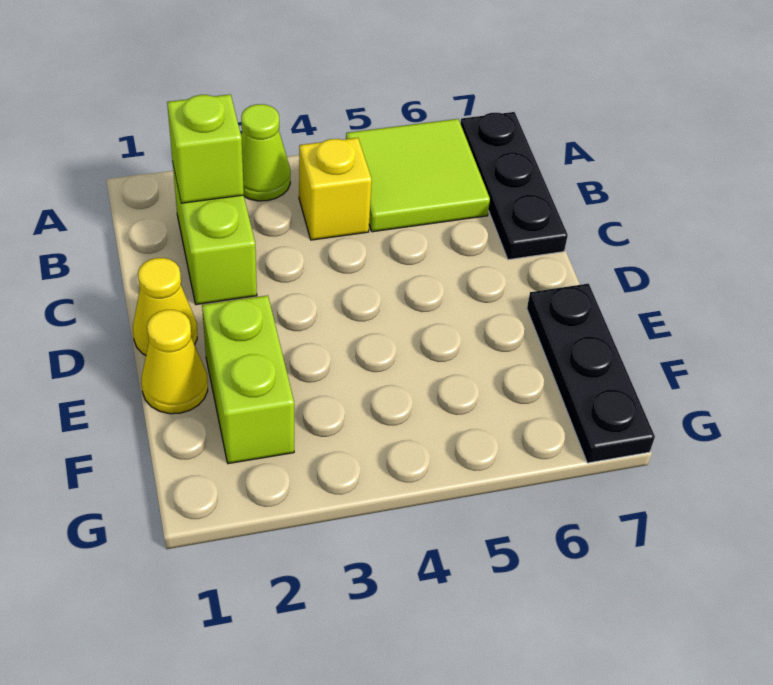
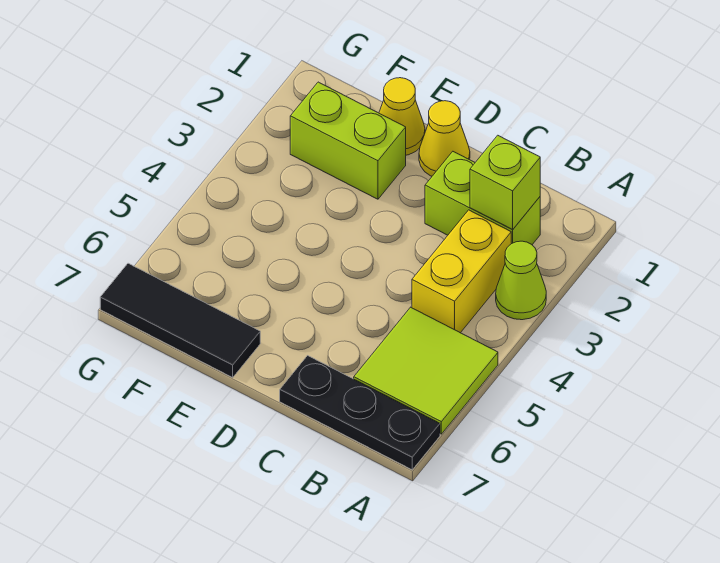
yellow brick B4 level 1 -> yellow brick B3:B4 level 1
black plate E7:G7 level 1 -> black tile E7:G7 level 1

